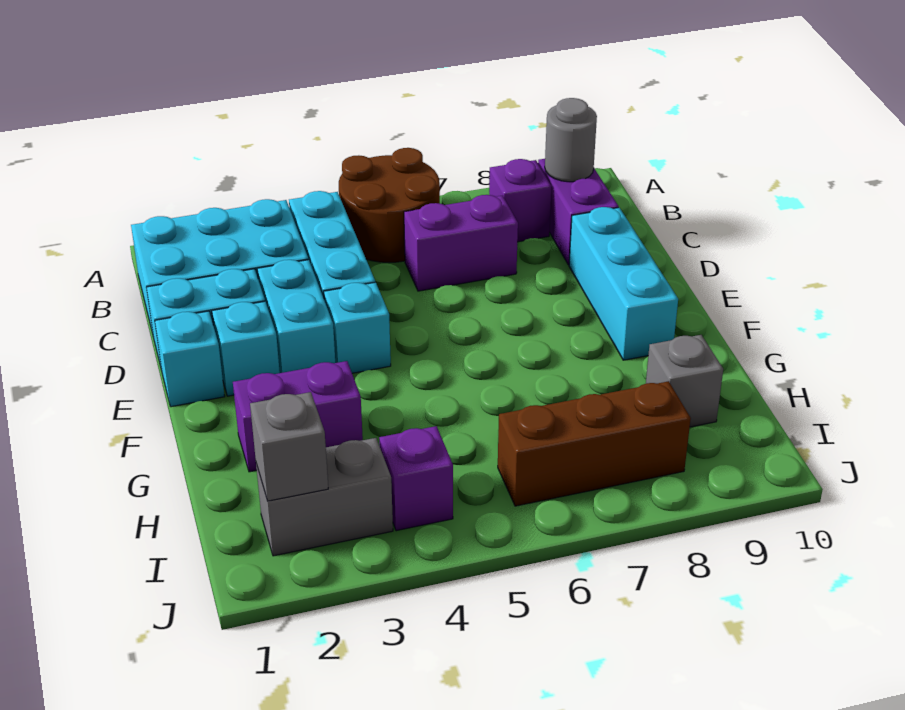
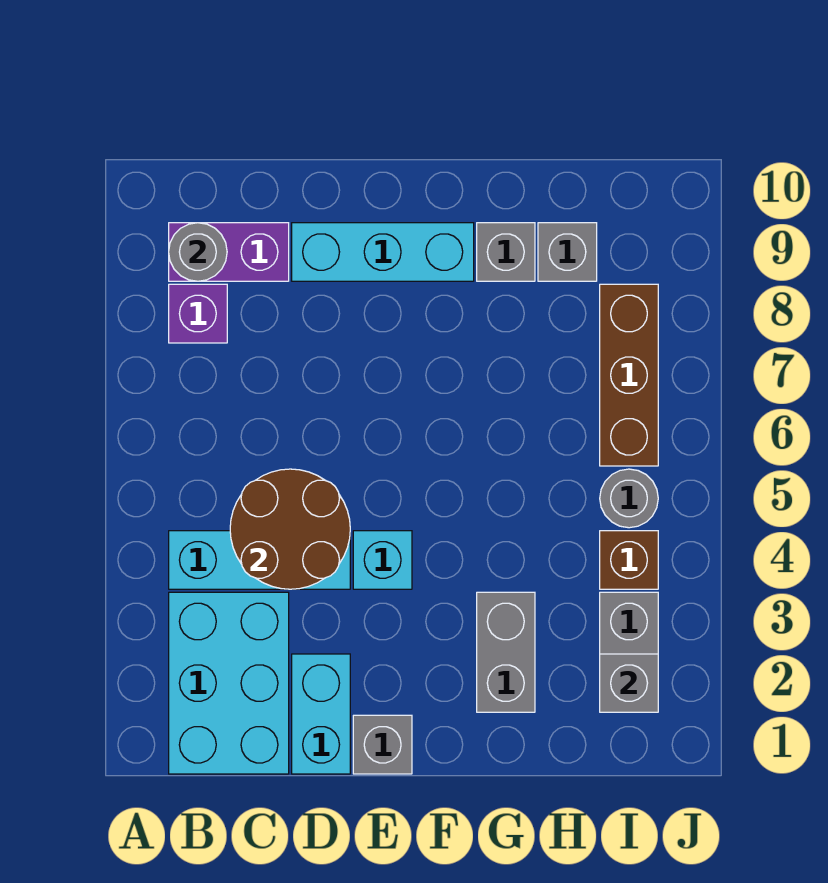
brown round brick A5:B6 level 1 -> brown round brick C4:D5 level 2
purple brick C6:C7 level 1 -> none
cyan brick D3:E3 level 1 -> none
cyan brick E1 level 1 -> grey brick E1 level 1
cyan brick E2 level 1 -> none
purple brick G2:G3 level 1 -> grey brick G2:G3 level 1
none -> grey brick G9 level 1
purple brick I4 level 1 -> brown brick I4 level 1
none -> grey round brick I5 level 1

